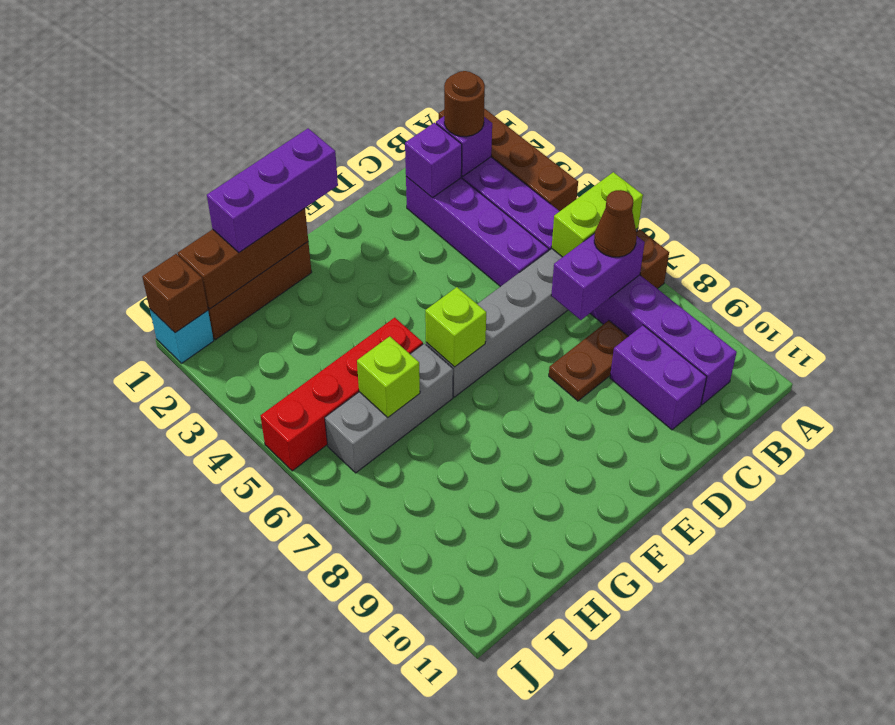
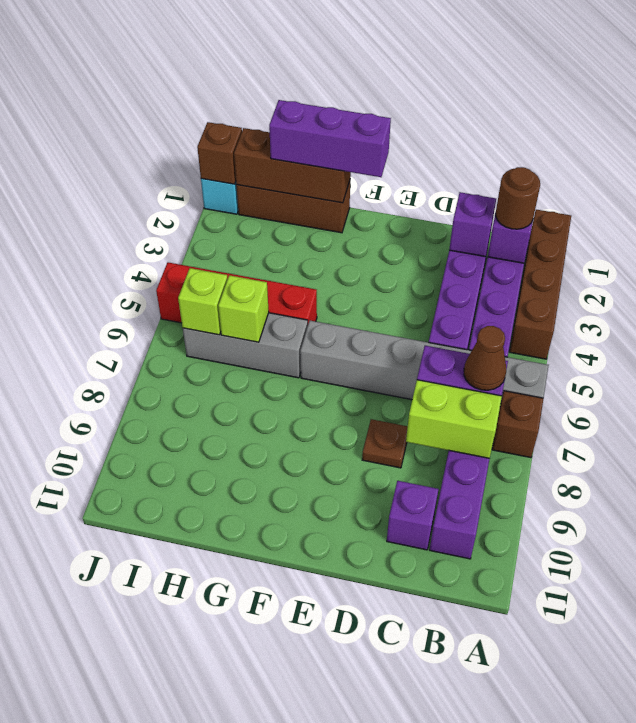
lime brick A6:B6 level 2 -> lime brick B8:C8 level 2
brown plate C8:D8 level 1 -> brown plate D8 level 1
purple brick C9:C10 level 1 -> purple brick C10 level 1
lime brick F6 level 2 -> lime brick I6 level 2

